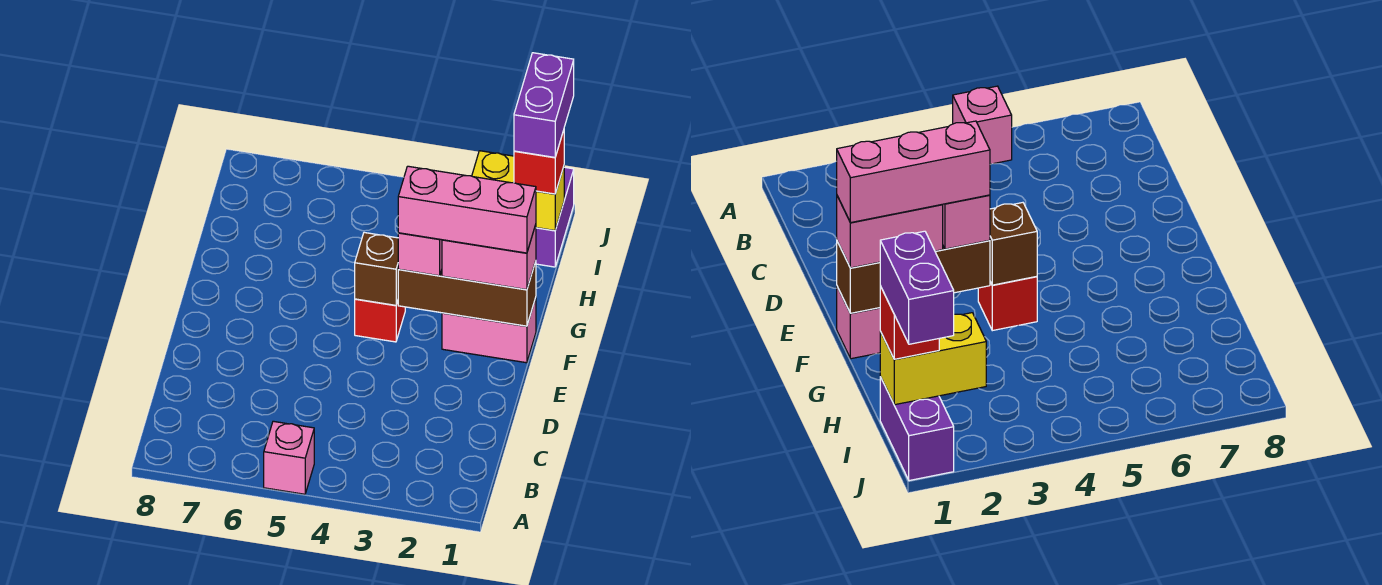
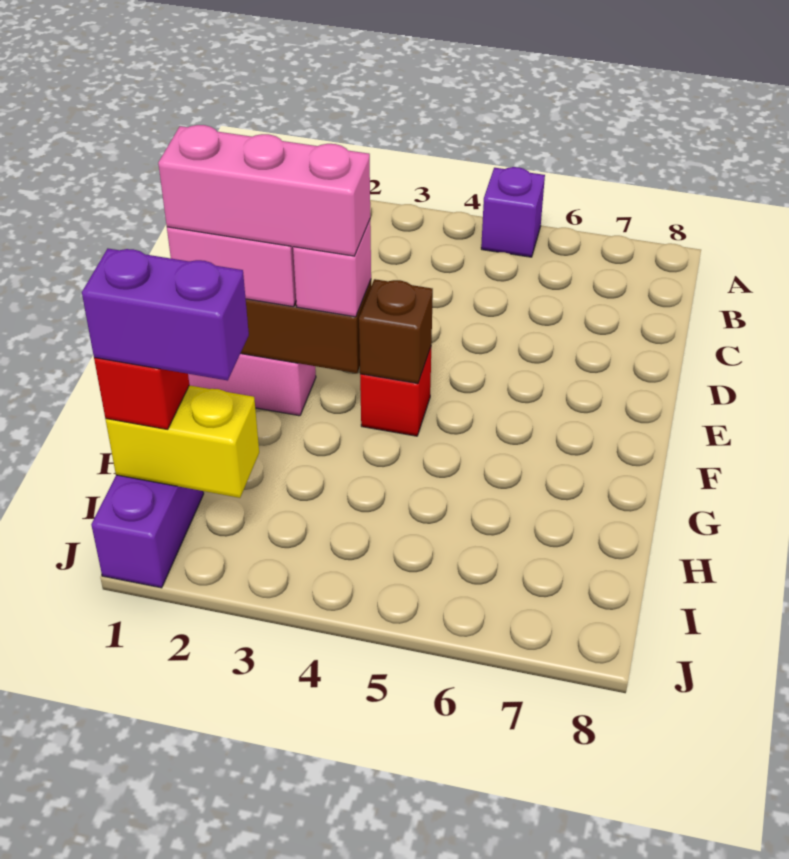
pink brick A5 level 1 -> purple brick A5 level 1
purple brick I1:J1 level 4 -> purple brick I1:I2 level 4

